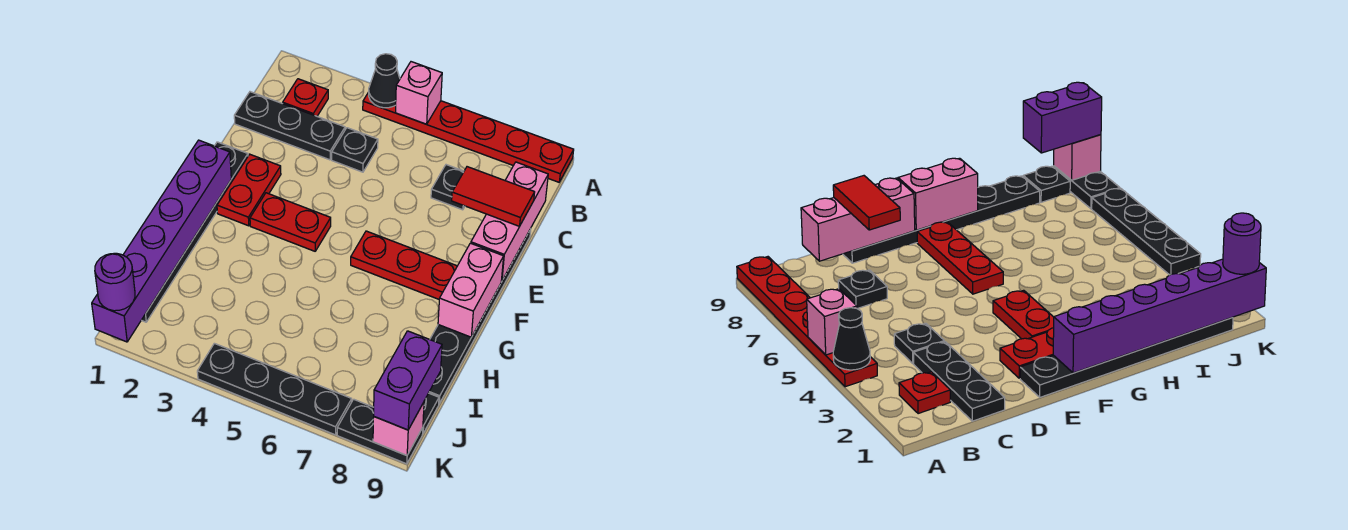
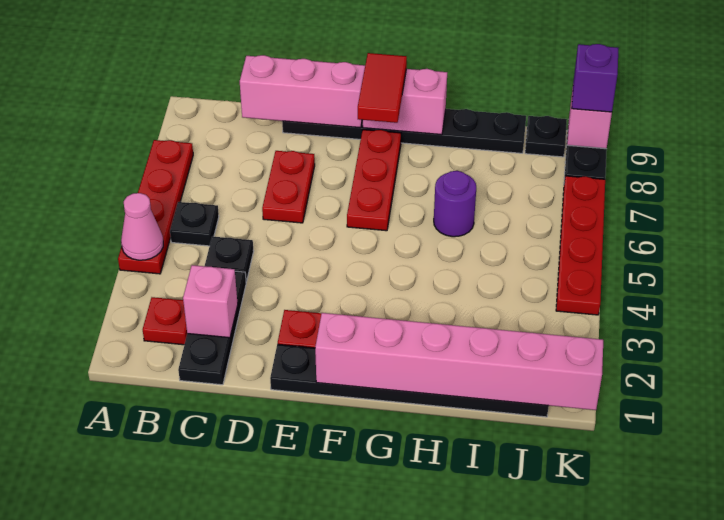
red plate A4:A9 level 1 -> red plate A4:A7 level 1
black cone A4 level 2 -> pink cone A4 level 2
pink brick A5 level 2 -> pink brick C2 level 2
black plate C7 level 1 -> black plate B5 level 1
red tile D8:D9 level 3 -> red tile F8:F9 level 3
purple brick F1:K1 level 2 -> pink brick F1:K1 level 2
red plate F3:F4 level 1 -> red plate D6:D7 level 1
purple brick J9:K9 level 3 -> purple brick K9 level 3
purple round brick K1 level 3 -> purple round brick H6 level 1
black plate K4:K7 level 1 -> red plate K4:K7 level 1

